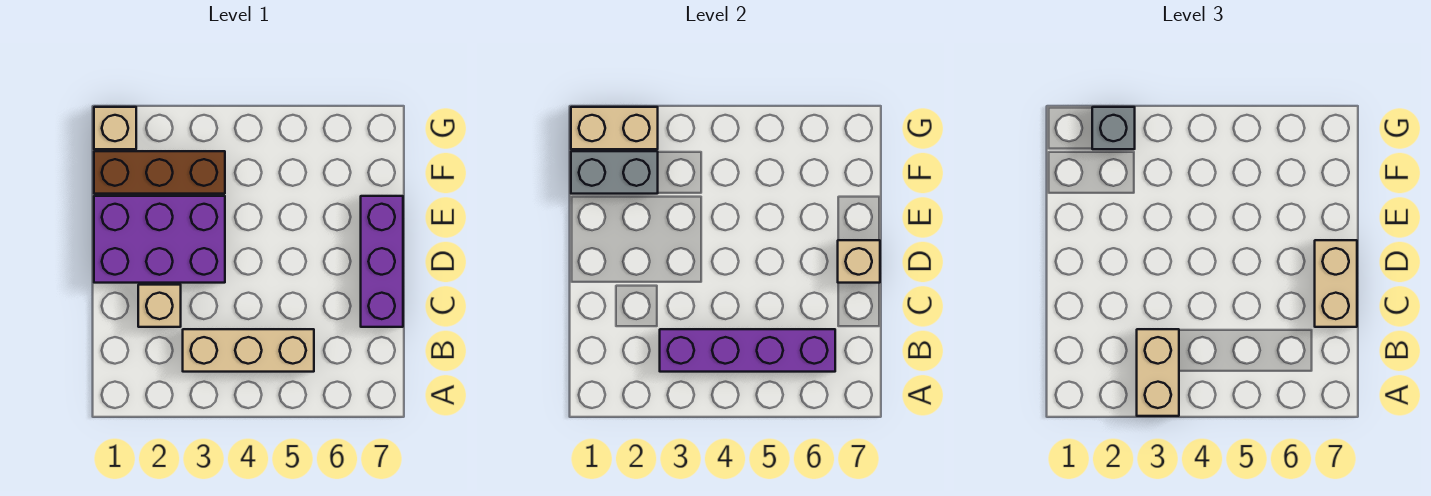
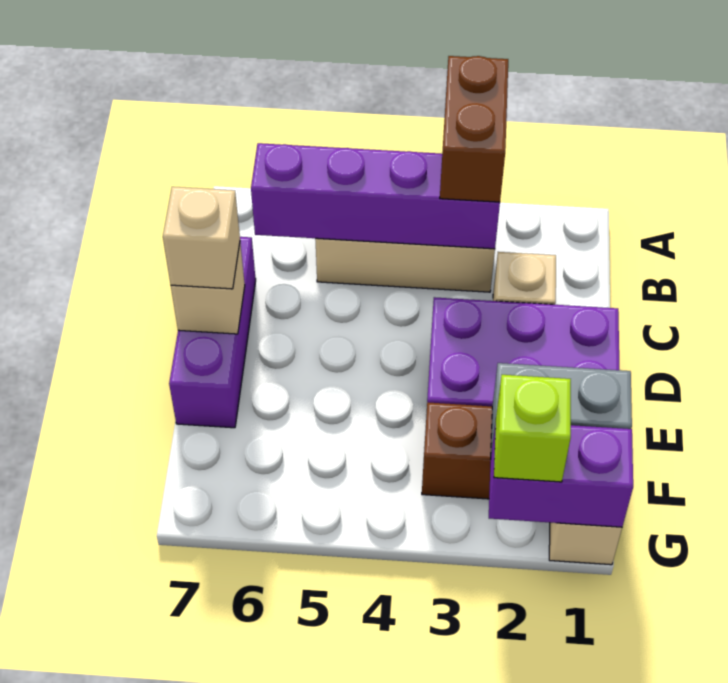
tan brick A3:B3 level 3 -> brown brick A3:B3 level 3
tan brick C7:D7 level 3 -> tan brick D7 level 3
tan brick G1:G2 level 2 -> purple brick G1:G2 level 2
grey brick G2 level 3 -> lime brick G2 level 3

